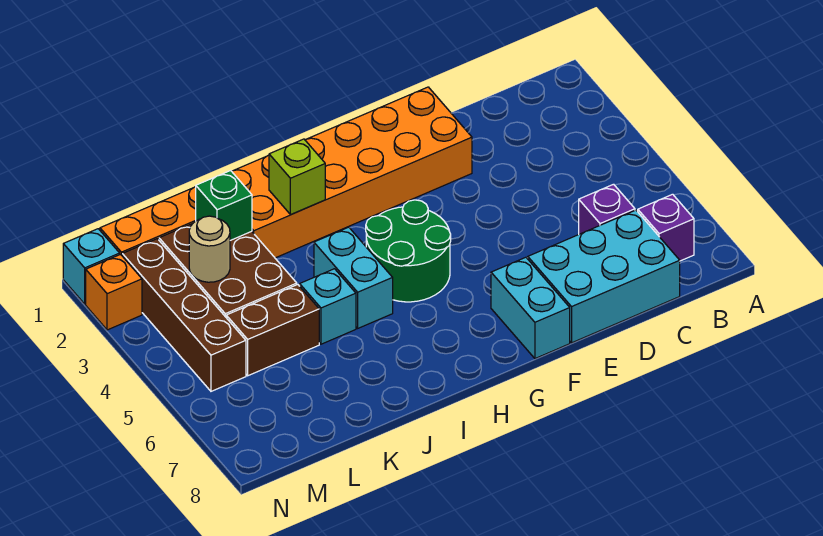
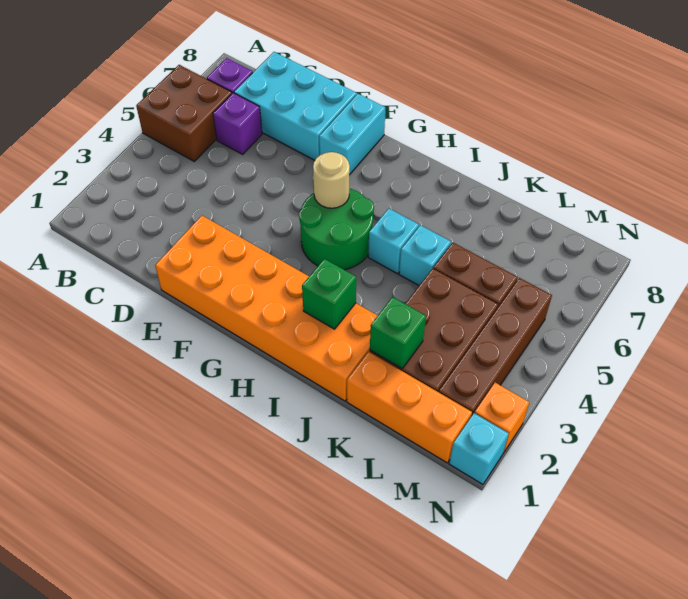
none -> brown brick A5:B6 level 1
lime brick I2 level 2 -> green brick I2 level 2
cyan brick I4:I5 level 1 -> cyan brick I5 level 1
tan round brick L3 level 2 -> tan round brick G5 level 2

